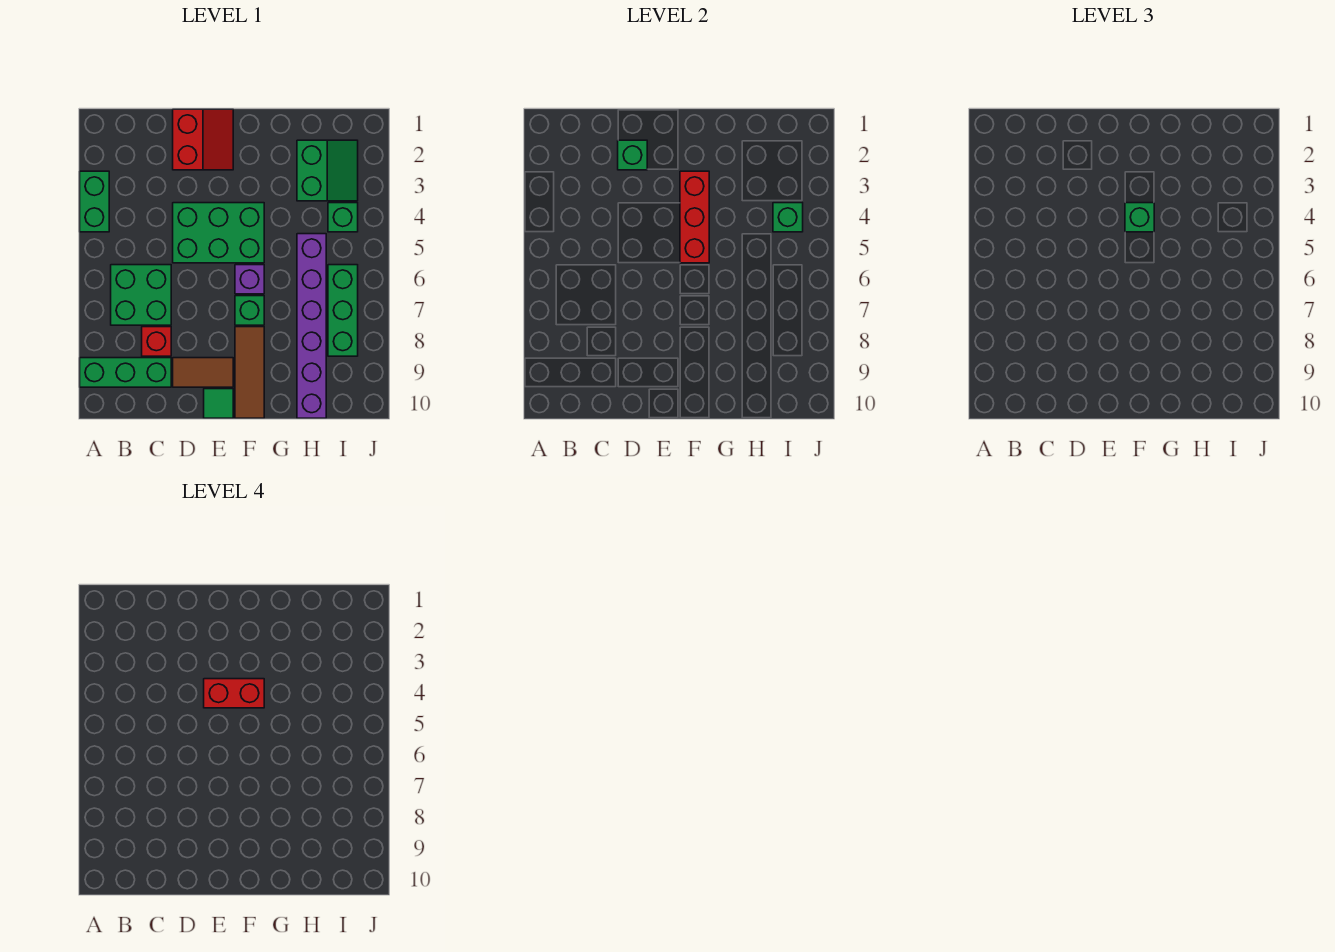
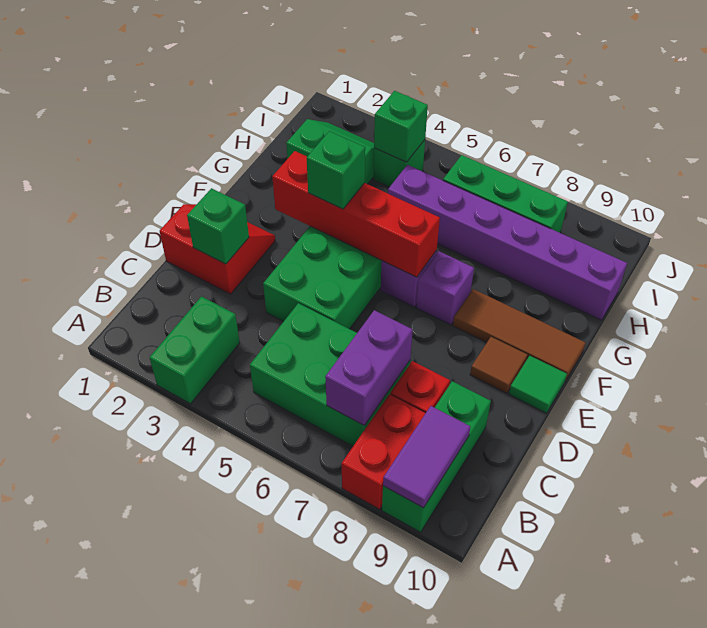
green brick A3:A4 level 1 -> green brick A3:B3 level 1
none -> purple tile A9:B9 level 2
green brick B6:C7 level 1 -> green brick B5:C7 level 1
none -> purple brick B7:C7 level 2
brown tile D9:E9 level 1 -> brown tile E9 level 1
red brick E4:F4 level 4 -> red brick A8:B8 level 1
red brick F3:F5 level 2 -> red brick F3:F6 level 2
green brick F7 level 1 -> purple brick F7 level 1

